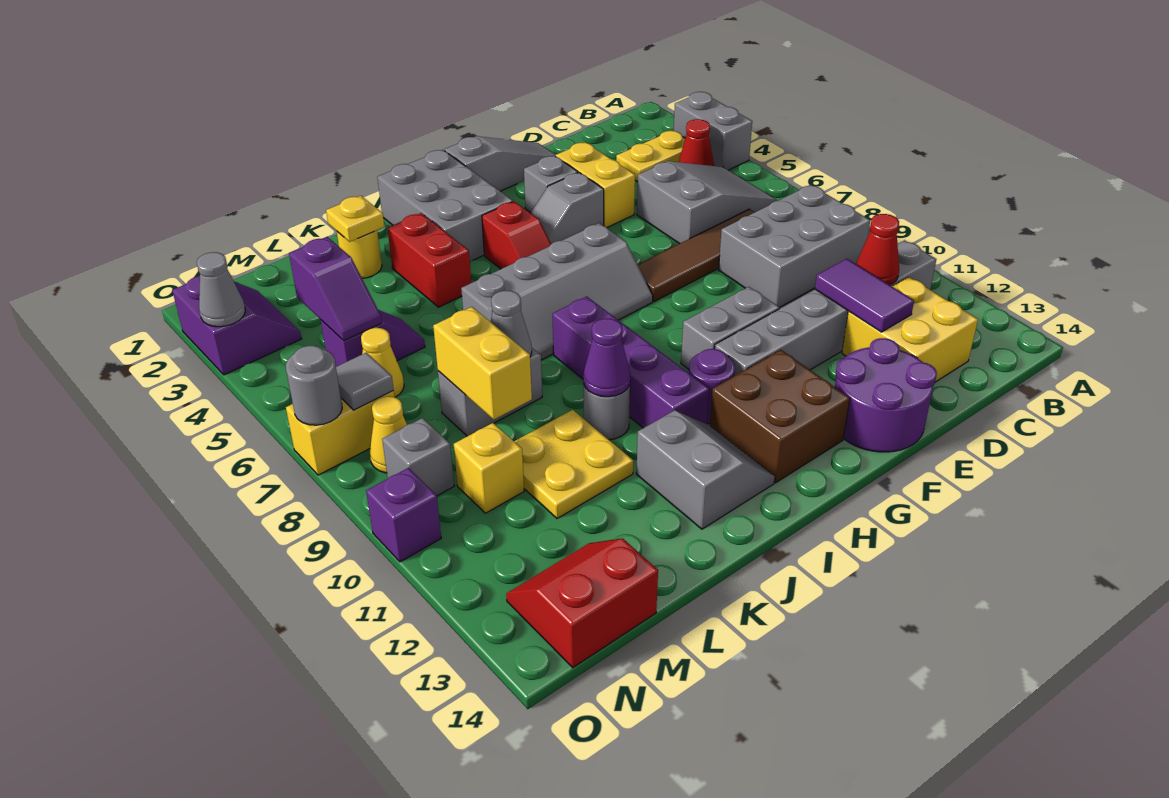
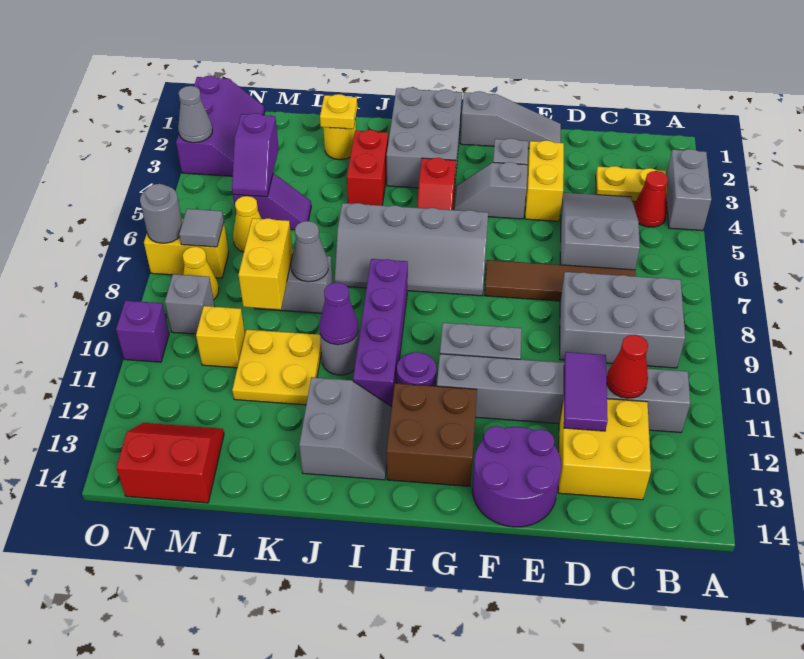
grey slope B5:D6 level 1 top D -> grey slope C4:D6 level 1 top 6
purple slope N2:O3 level 1 top O -> purple slope N1:O3 level 1 top O

